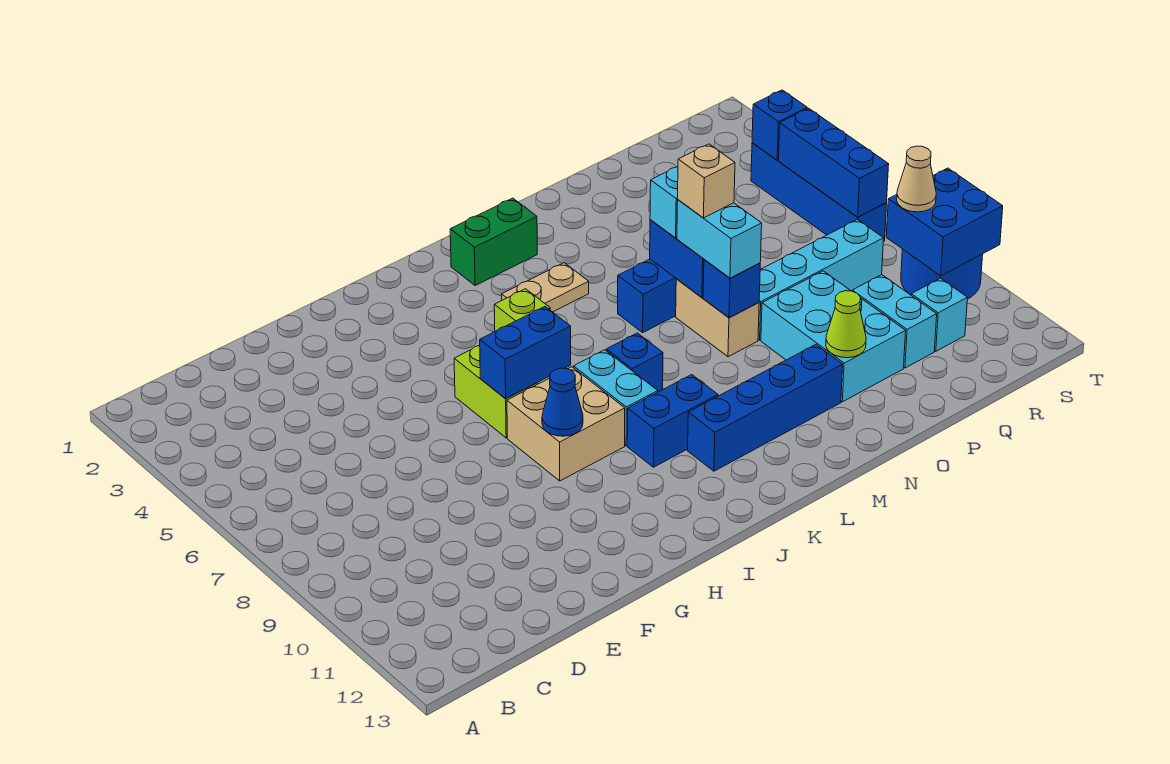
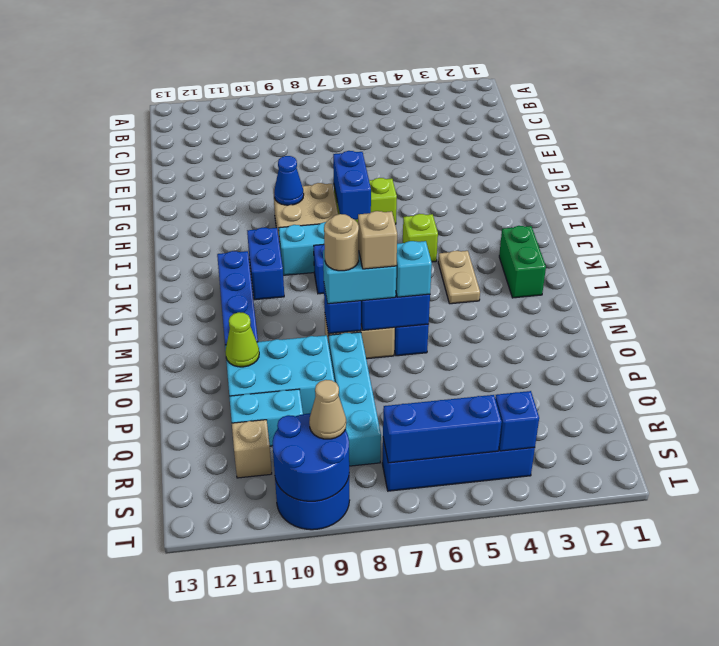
none -> tan round brick N8 level 4
cyan brick R11 level 1 -> tan brick R11 level 1
blue brick S9:T10 level 2 -> blue round brick S9:T10 level 2

